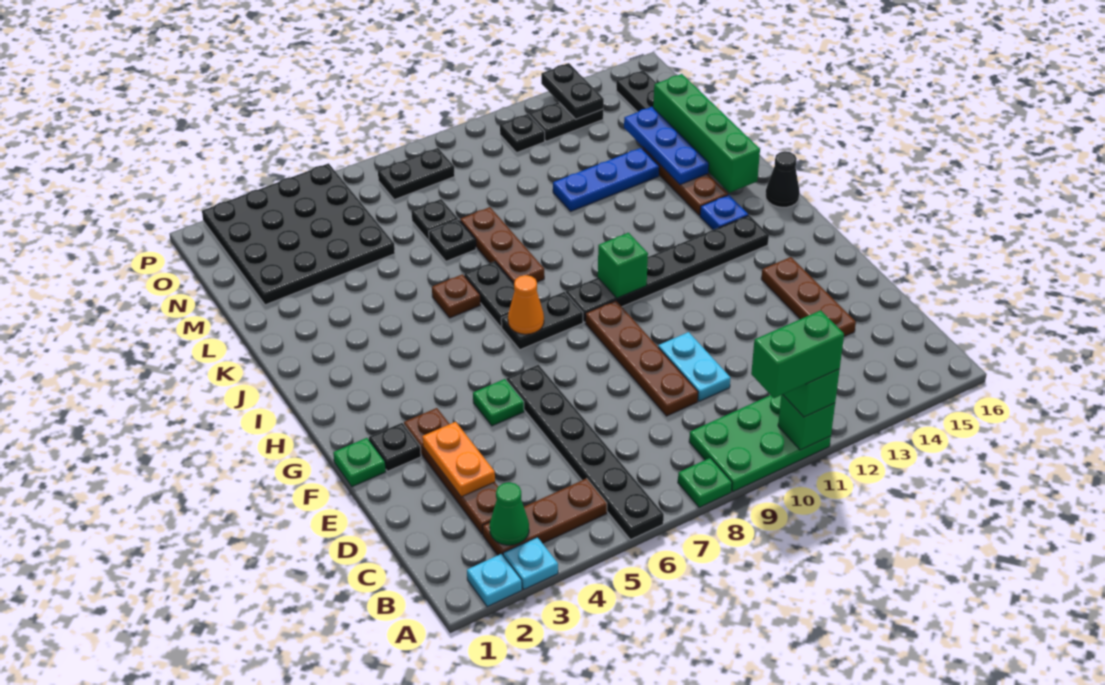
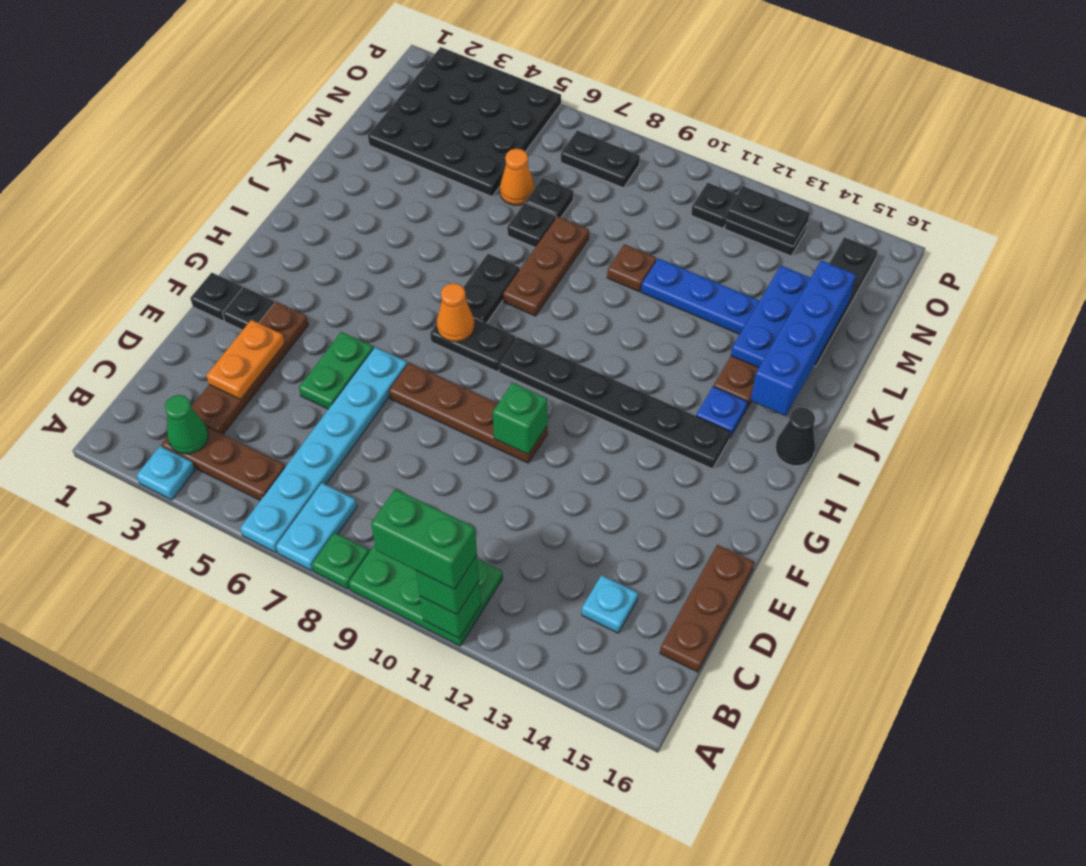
cyan plate A2 level 1 -> cyan plate C14 level 1
black plate A6:F6 level 1 -> cyan plate A6:F6 level 1
brown plate D9:G9 level 1 -> brown plate F7:F10 level 1
cyan plate D10:E10 level 1 -> cyan plate A7:B7 level 1
brown plate D14:F14 level 1 -> brown plate C16:E16 level 1
green plate F1 level 1 -> black plate F1 level 1
green plate F5 level 1 -> green plate E5:F5 level 1
green brick H10 level 2 -> green brick F10 level 2
brown plate J6 level 1 -> brown plate L10 level 1
green brick J15:M15 level 2 -> blue brick J15:M15 level 2
none -> orange cone M6 level 1
black plate O13:P13 level 2 -> black plate O12:O13 level 2

